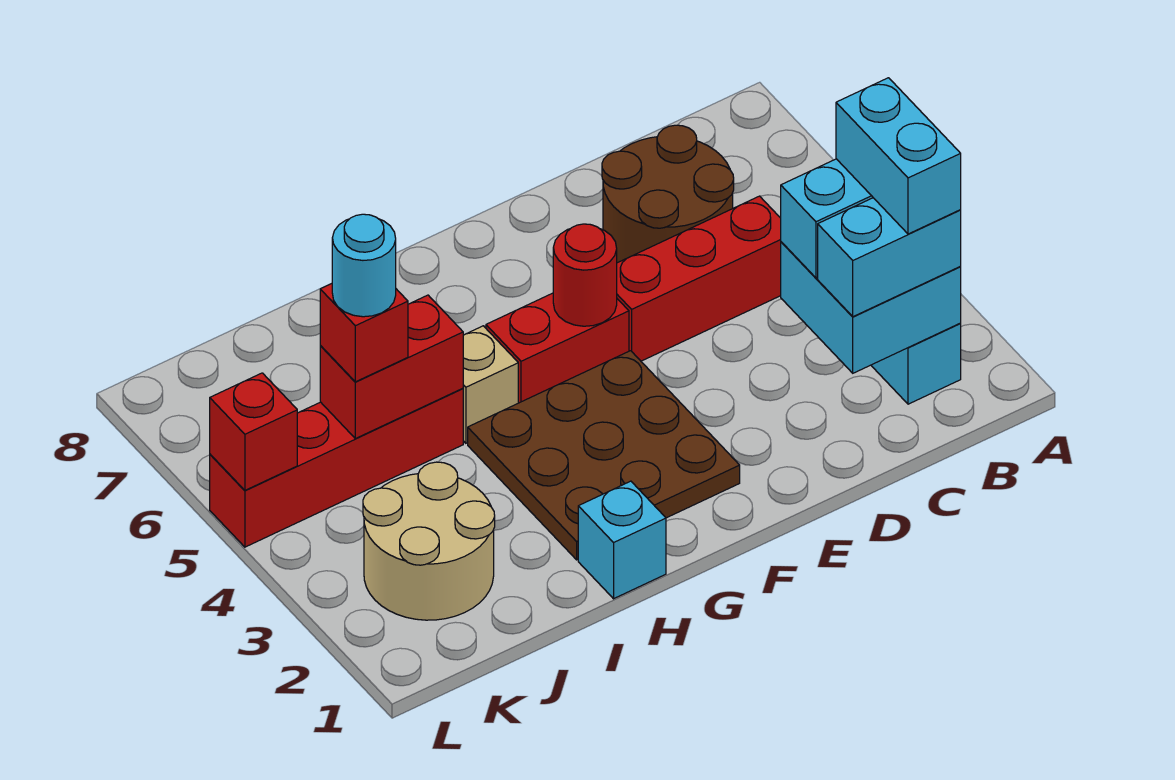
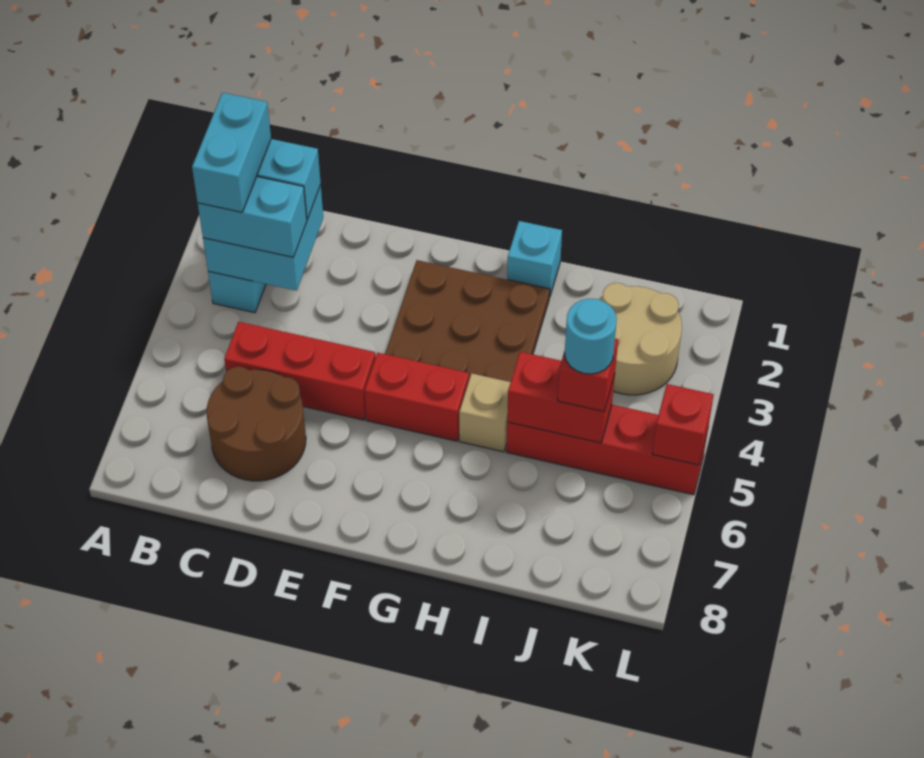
red round brick F5 level 2 -> none

